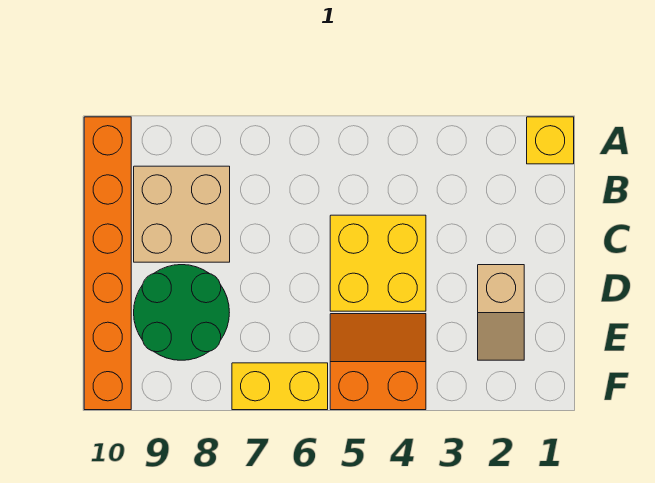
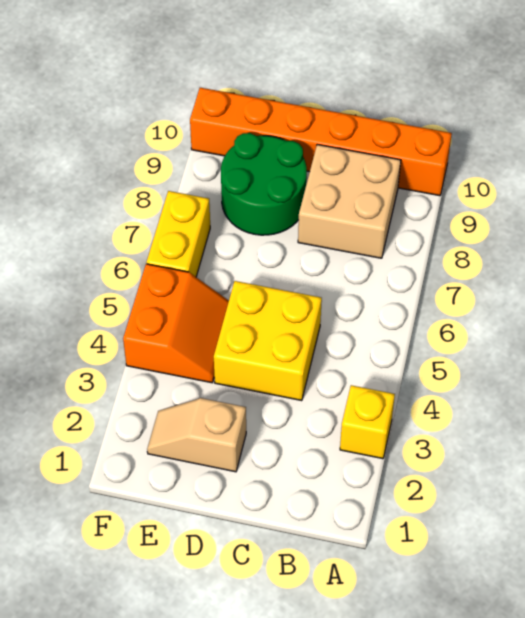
yellow brick A1 level 1 -> yellow brick A3 level 1

